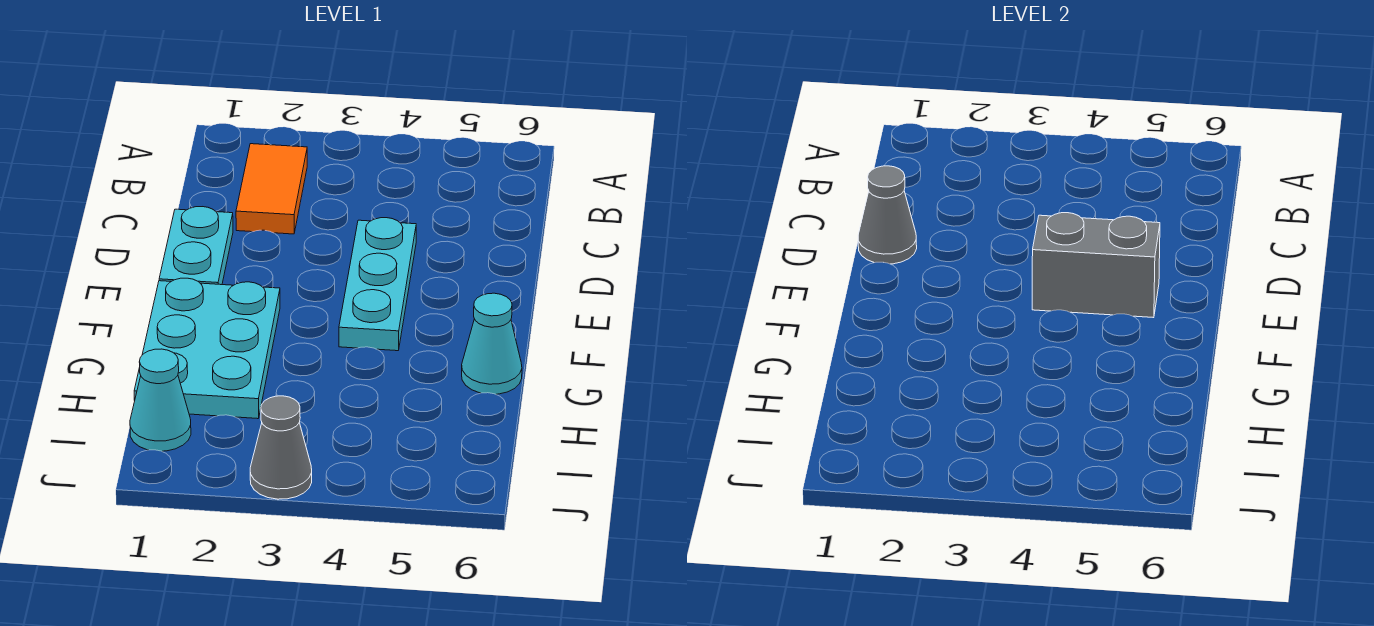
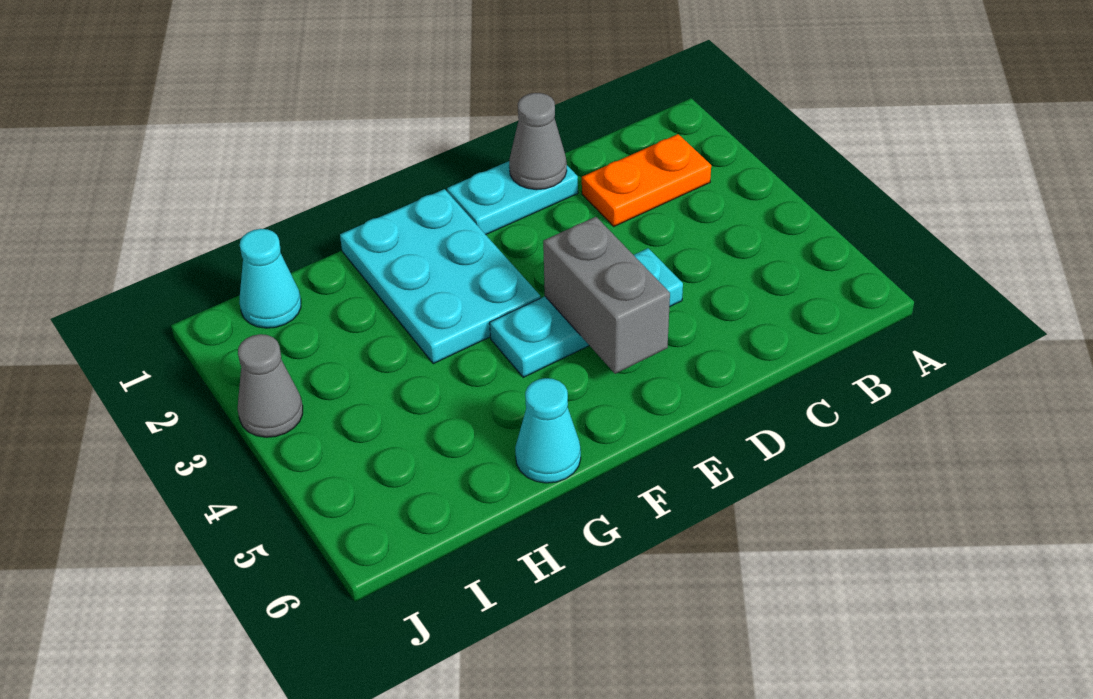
orange tile B2:C2 level 1 -> orange plate B2:C2 level 1
cyan plate F1:H2 level 1 -> cyan plate F1:G3 level 1

